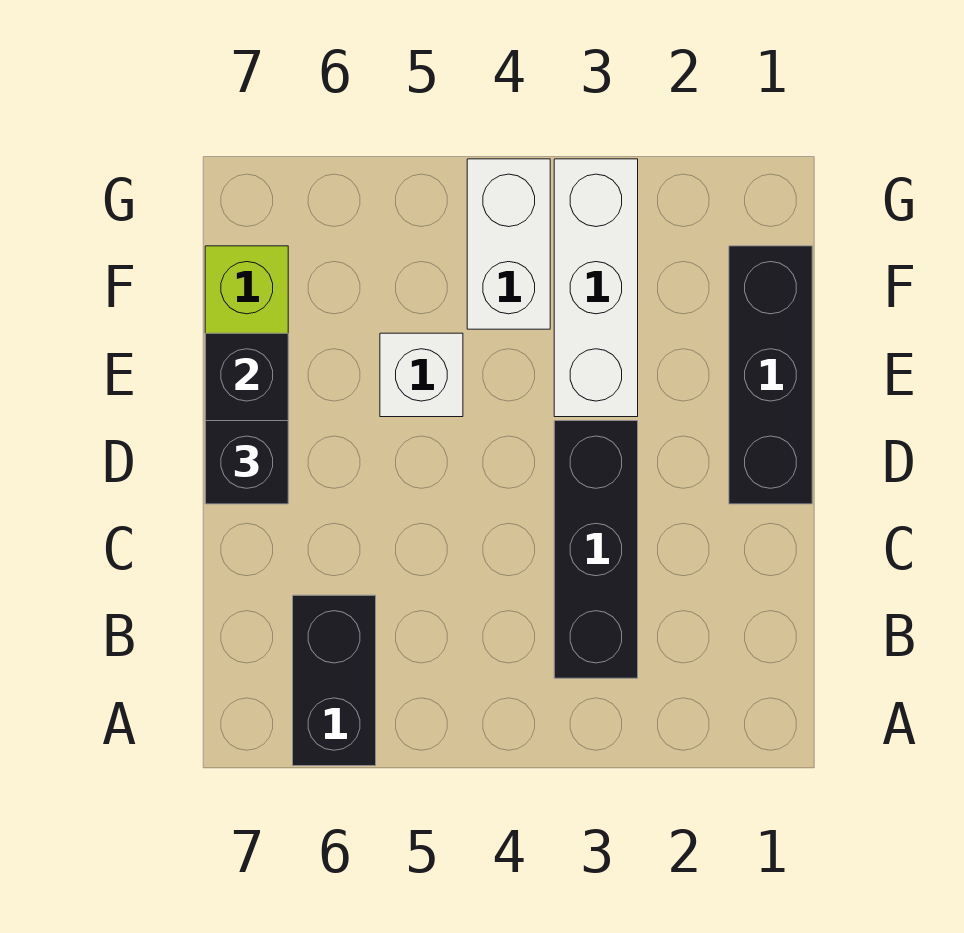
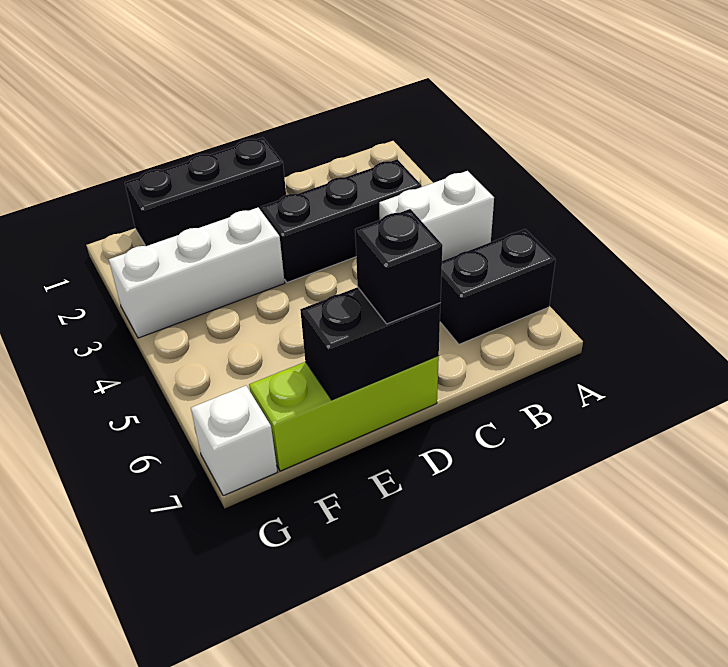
white brick E5 level 1 -> white brick G7 level 1
white brick F4:G4 level 1 -> white brick A4:B4 level 1

